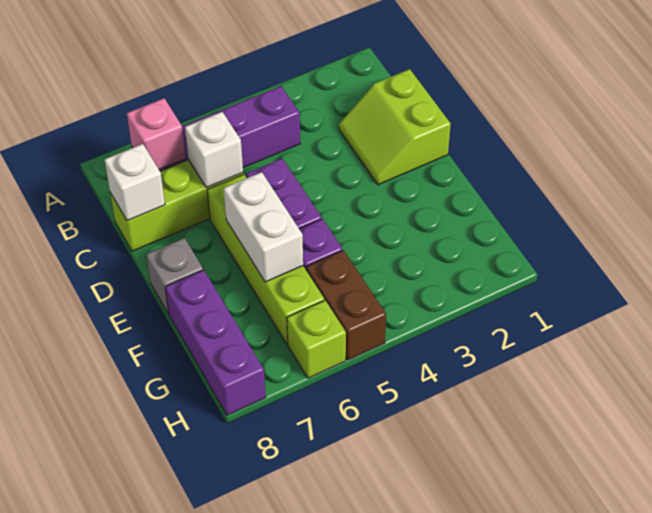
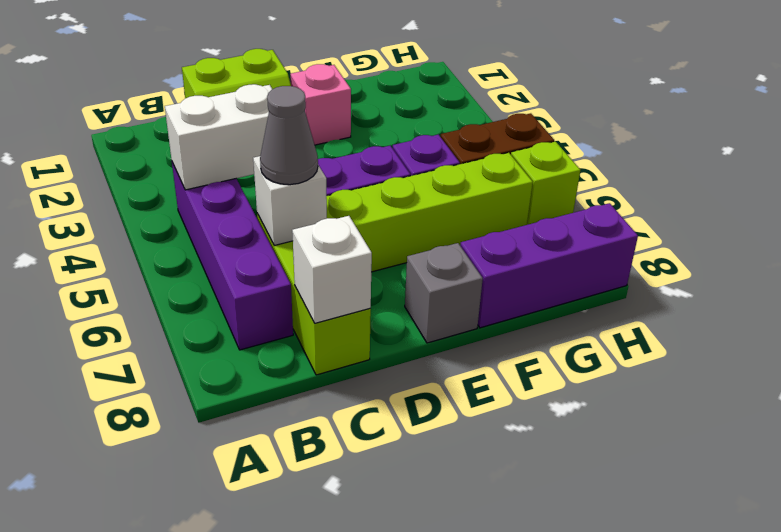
pink brick B7 level 2 -> pink brick E2 level 1
none -> grey cone C6 level 3
white brick E6:F6 level 2 -> white brick B4:C4 level 2

